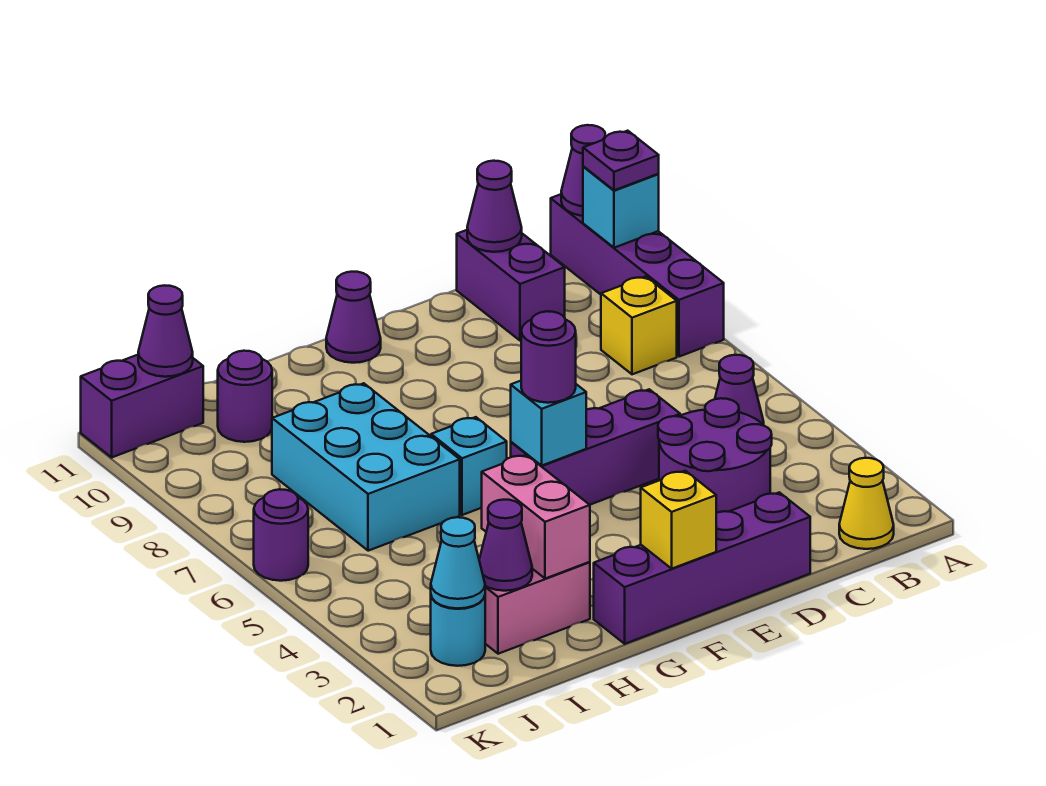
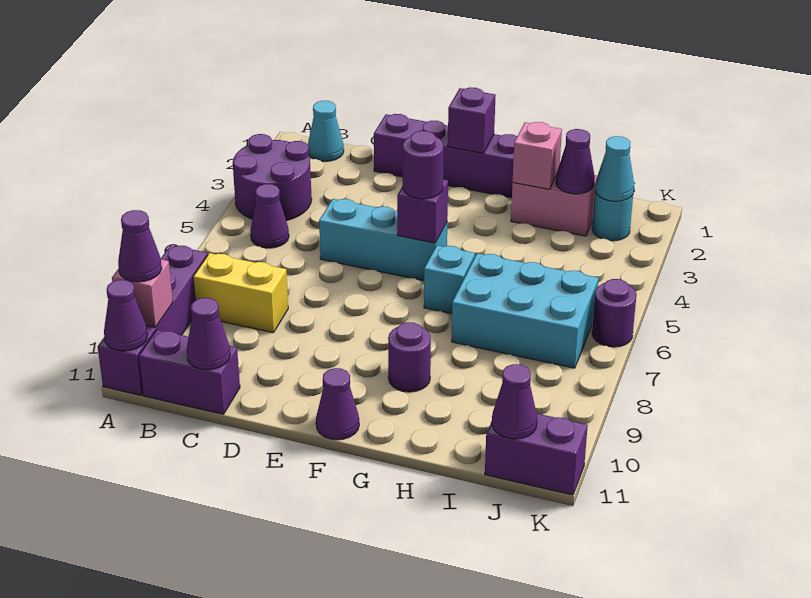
cyan brick A10 level 2 -> pink brick A10 level 2
purple plate A10 level 3 -> purple cone A10 level 3
yellow cone B1 level 1 -> cyan cone B1 level 1
yellow brick B8 level 1 -> yellow brick B8:C8 level 1
purple round brick C3:D4 level 1 -> purple round brick A3:B4 level 1
purple brick C10:C11 level 1 -> purple brick B11:C11 level 1
purple brick D5:F5 level 1 -> cyan brick D5:F5 level 1
yellow brick F1 level 2 -> purple brick F1 level 2
cyan brick F5 level 2 -> purple brick F5 level 2
pink brick H2:H3 level 2 -> pink brick H2 level 2
cyan brick H6:I8 level 1 -> cyan brick H6:J7 level 1
purple round brick I10 level 1 -> purple round brick G9 level 1

